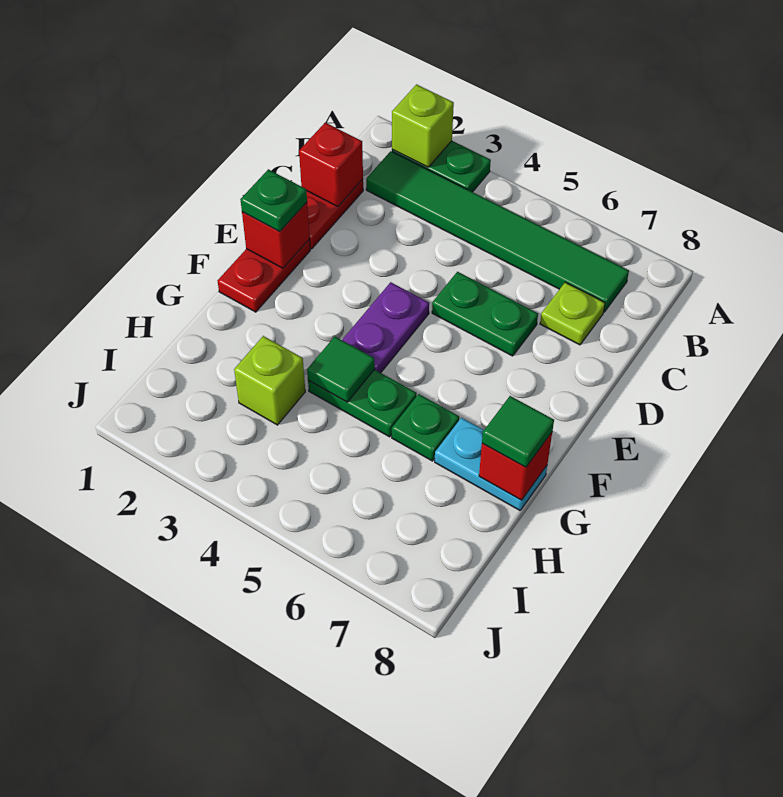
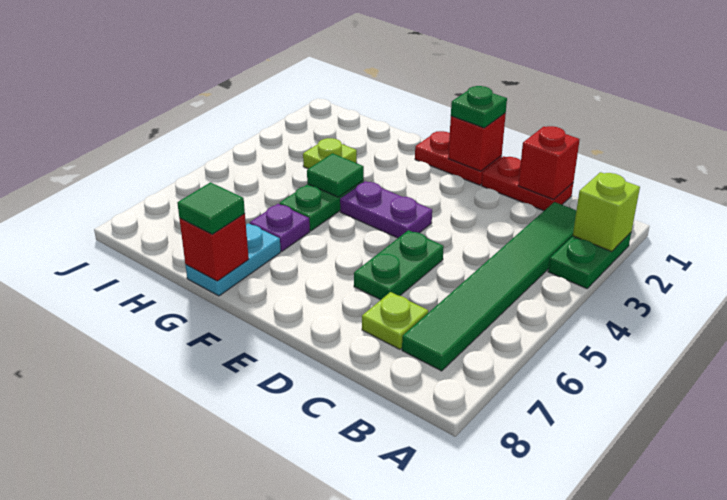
green plate G6 level 1 -> purple plate G6 level 1
lime brick H3 level 1 -> lime plate H3 level 1

